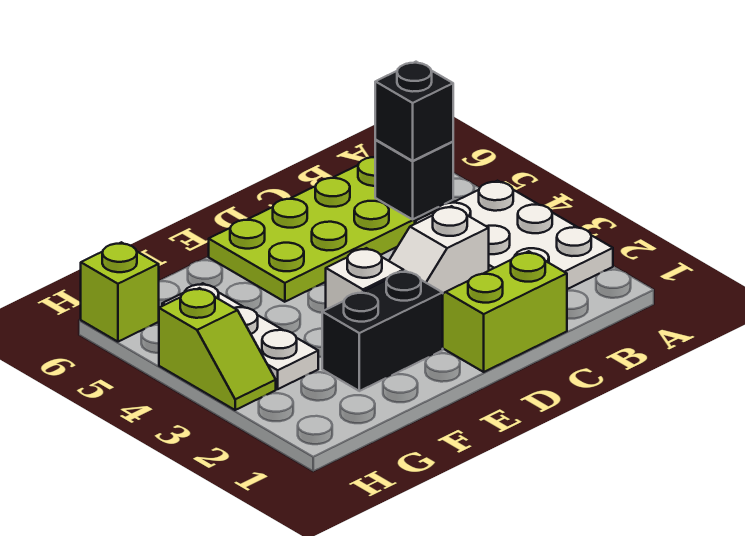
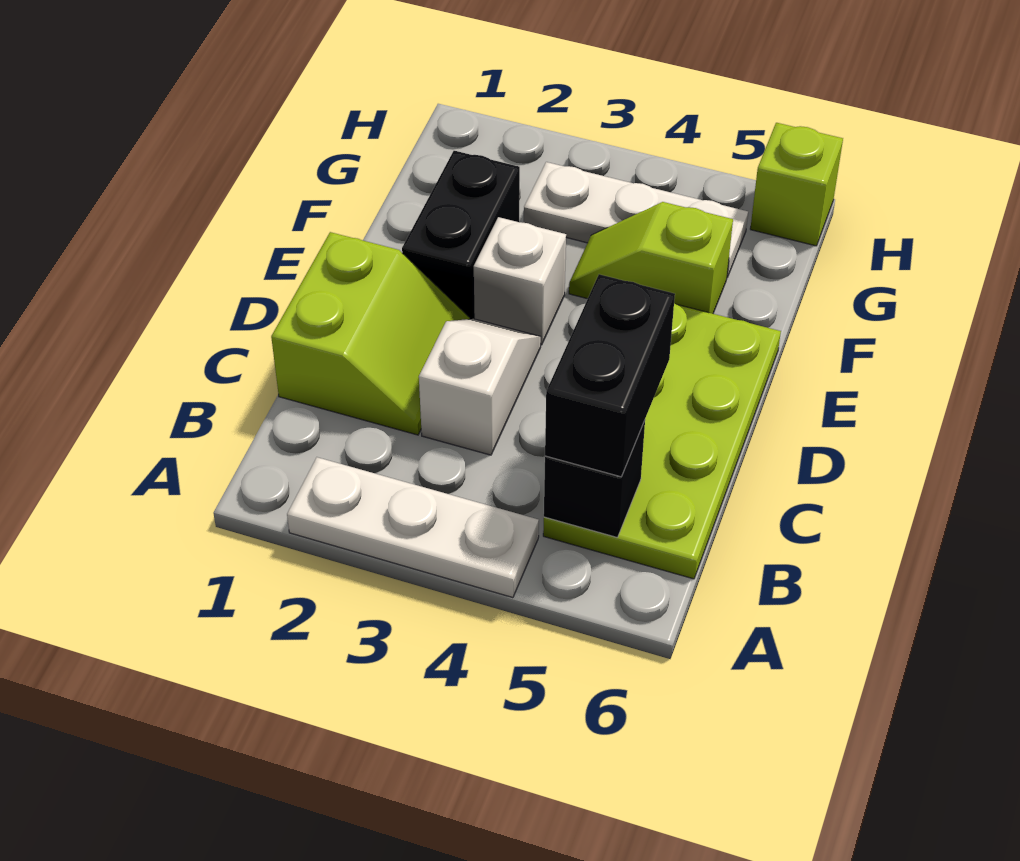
white plate A2:B4 level 1 -> white plate A2:A4 level 1
black brick B5 level 3 -> black brick B5:C5 level 3
lime slope H3:H4 level 1 top 4 -> lime slope F4:F5 level 1 top 5

